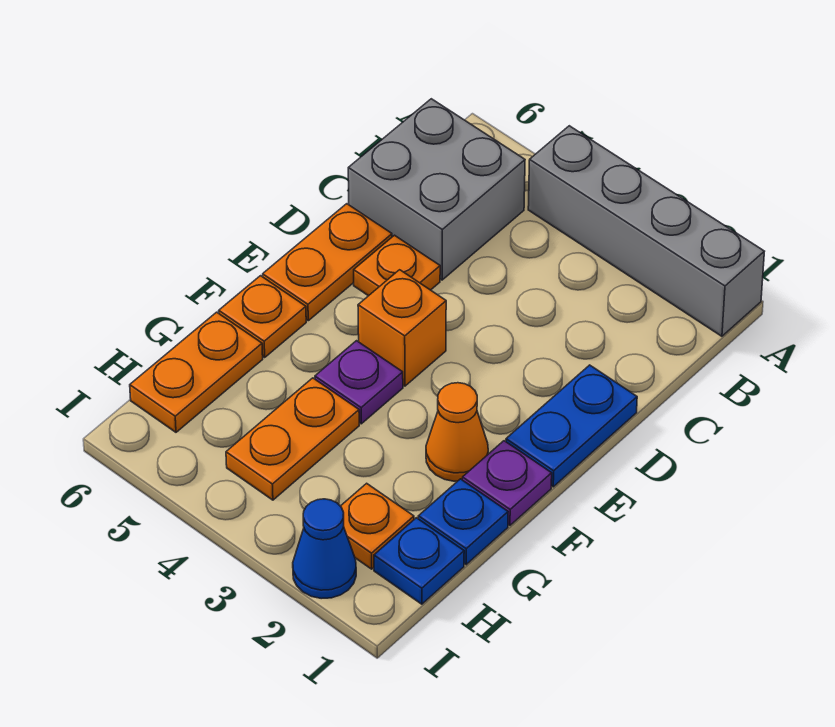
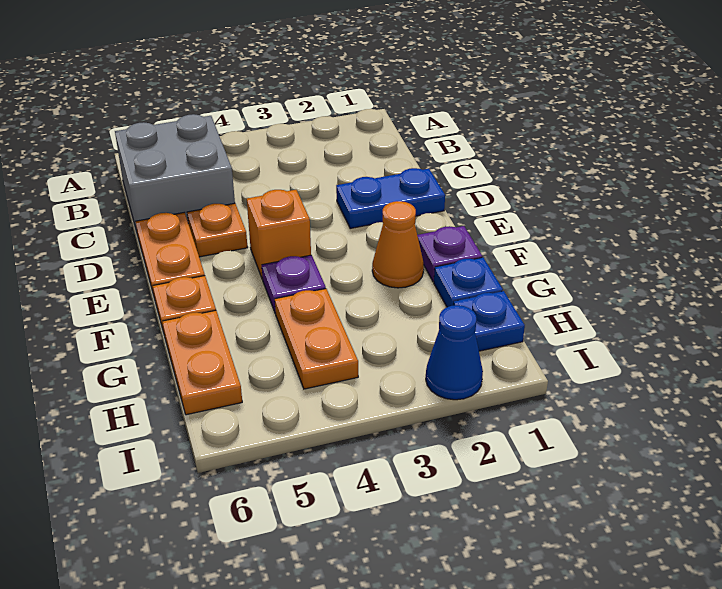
grey brick A1:A4 level 1 -> none
blue plate D1:E1 level 1 -> blue plate D1:D2 level 1
orange plate H2 level 1 -> none

